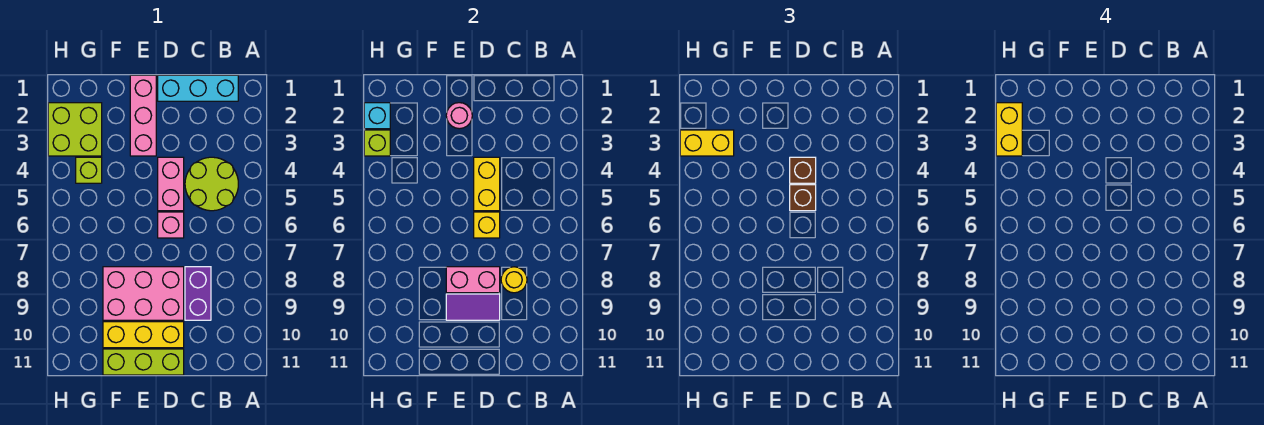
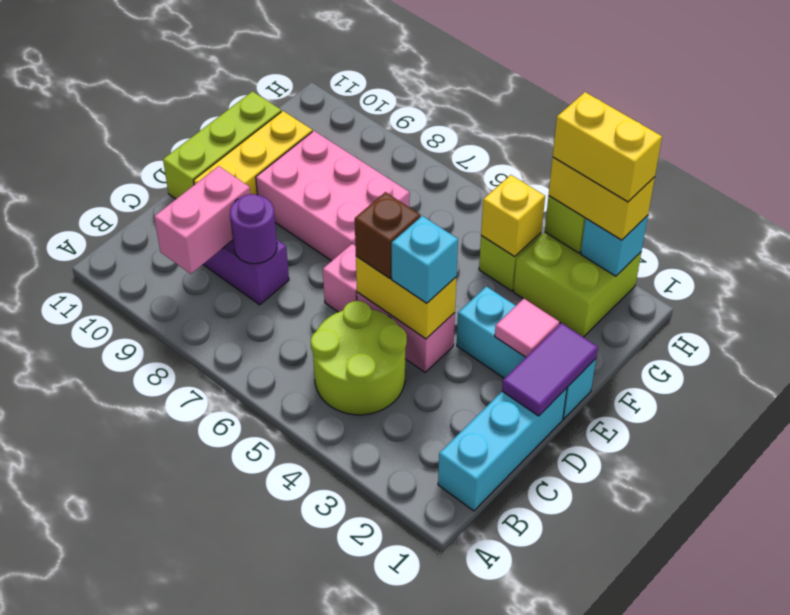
yellow round brick C8 level 2 -> purple round brick C8 level 2
brown brick D4 level 3 -> cyan brick D4 level 3
yellow brick D6 level 2 -> yellow brick G4 level 2
pink brick D8:F9 level 1 -> pink brick E7:F9 level 1
pink brick D8:E8 level 2 -> pink brick B9:C9 level 2
purple tile D9:E9 level 2 -> purple tile D1:E1 level 2
pink brick E1:E3 level 1 -> cyan brick E1:E3 level 1
pink round brick E2 level 2 -> pink tile E2 level 2
yellow brick G3:H3 level 3 -> yellow brick H2:H3 level 3

